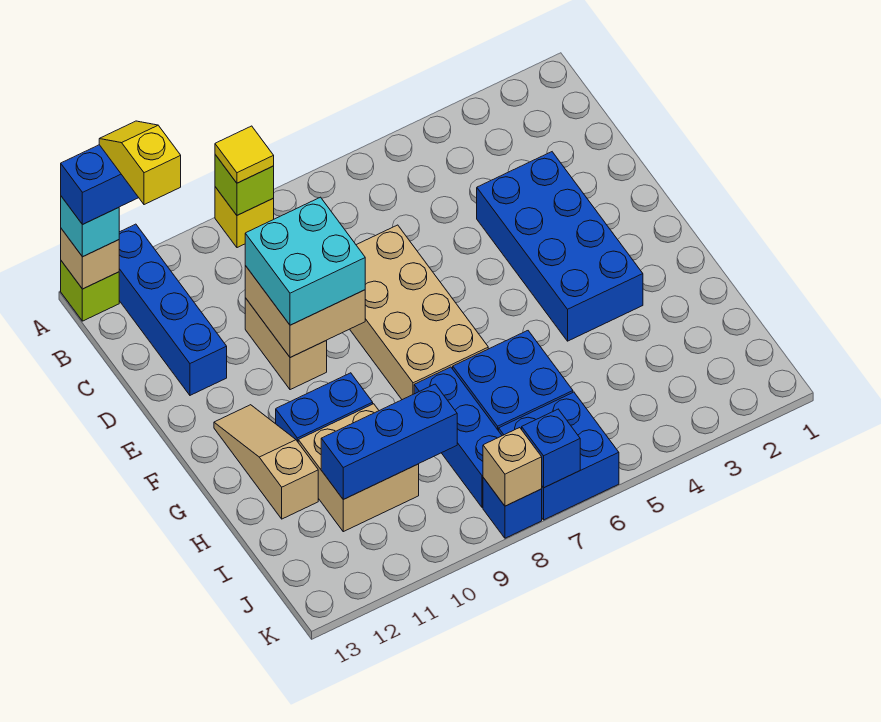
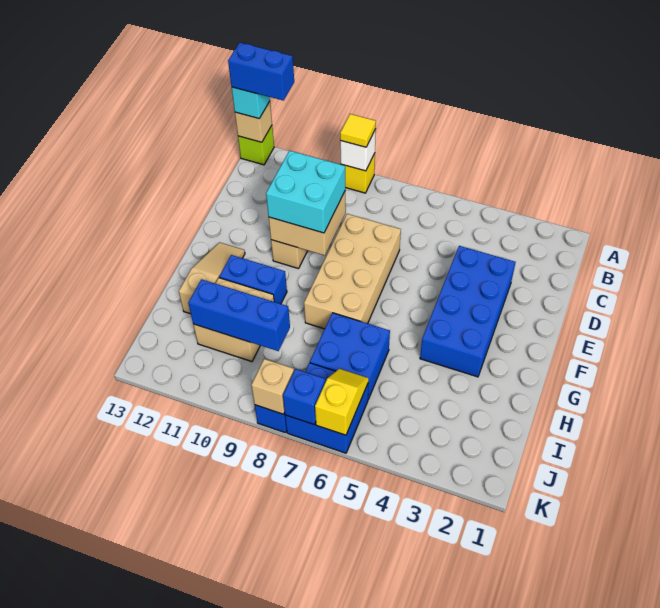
lime brick A9 level 2 -> white brick A9 level 2
blue brick A12:D12 level 1 -> none
yellow slope A12:B12 level 5 top B -> yellow slope J6:K6 level 2 top K
blue brick H8:J8 level 1 -> none

